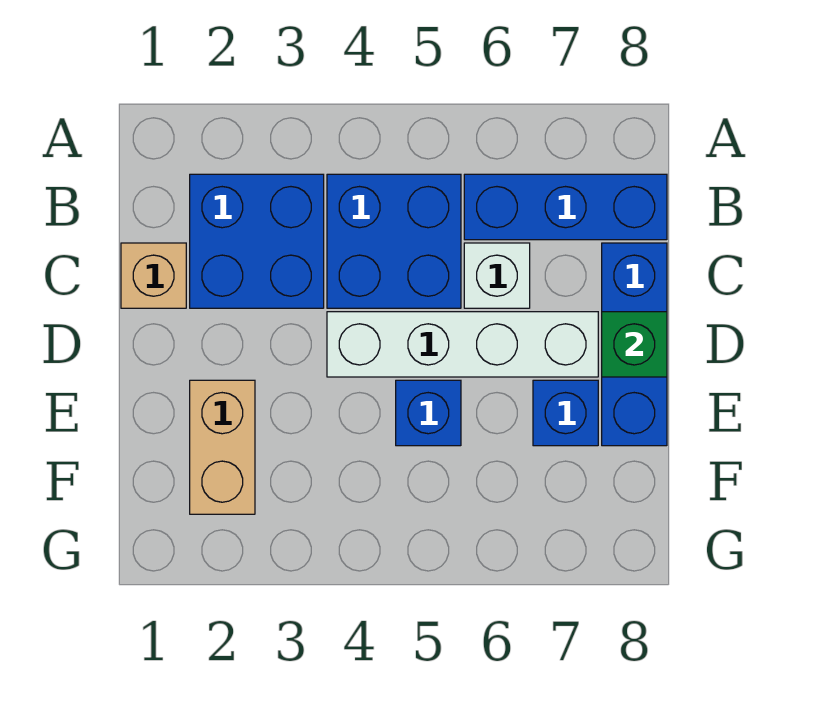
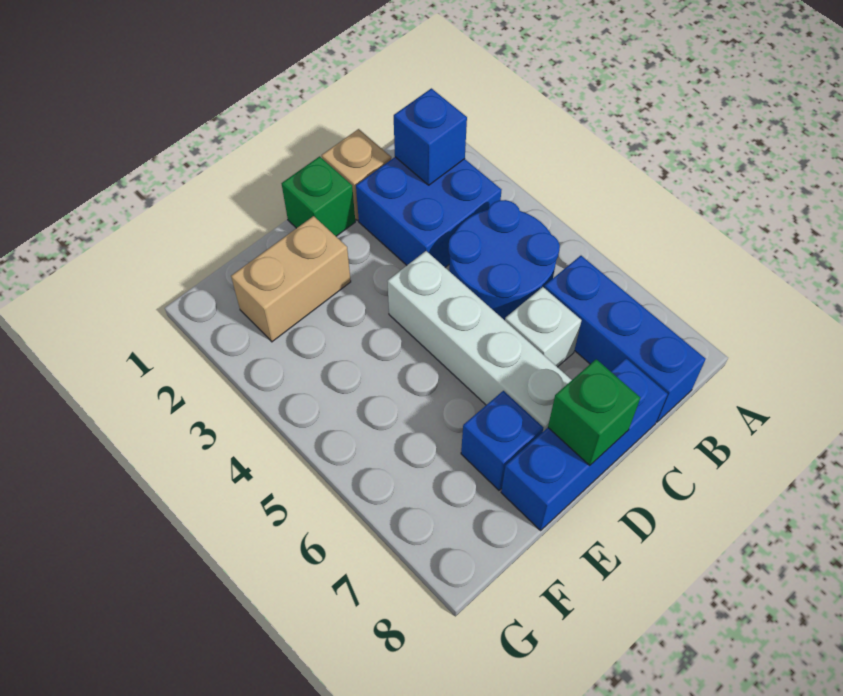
blue brick B4:C5 level 1 -> blue round brick B4:C5 level 1
none -> green brick D1 level 1
blue brick E5 level 1 -> blue brick B2 level 2

